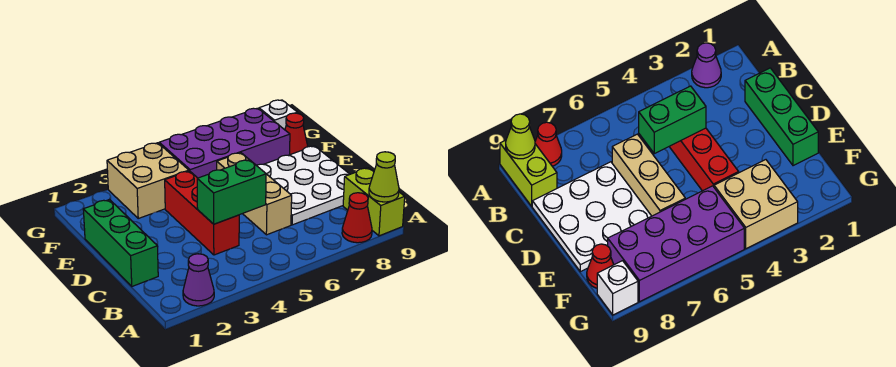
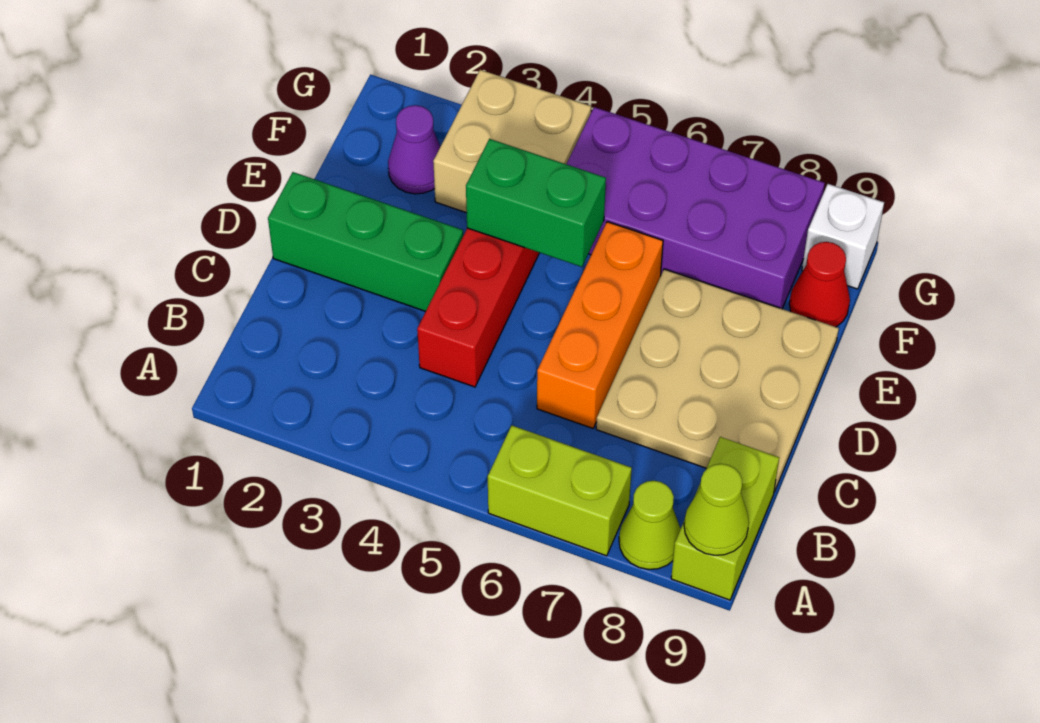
purple cone A2 level 1 -> purple cone F2 level 1
none -> lime brick A6:A7 level 1
red cone A8 level 1 -> lime cone A8 level 1
green brick C1:E1 level 1 -> green brick D1:D3 level 1
green brick C4:C5 level 2 -> green brick E4:E5 level 2
tan brick C6:E6 level 1 -> orange brick C6:E6 level 1
white plate C7:E9 level 1 -> tan plate C7:E9 level 1

